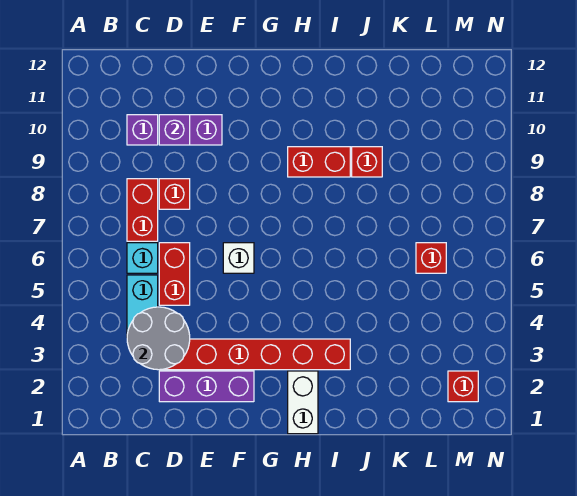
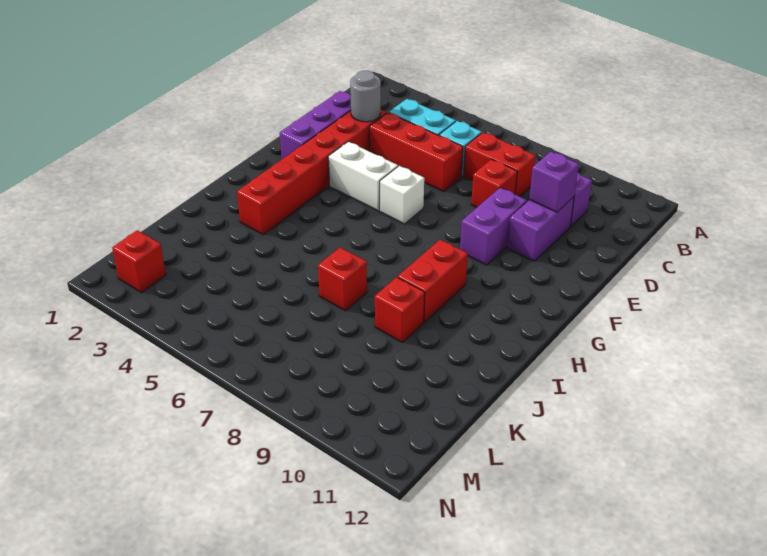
grey round brick C3:D4 level 2 -> grey round brick D3 level 2
red brick D5:D6 level 1 -> red brick D4:D6 level 1
none -> purple brick E9:F9 level 1
white brick H1:H2 level 1 -> white brick F4:F5 level 1
red brick L6 level 1 -> red brick J7 level 1

